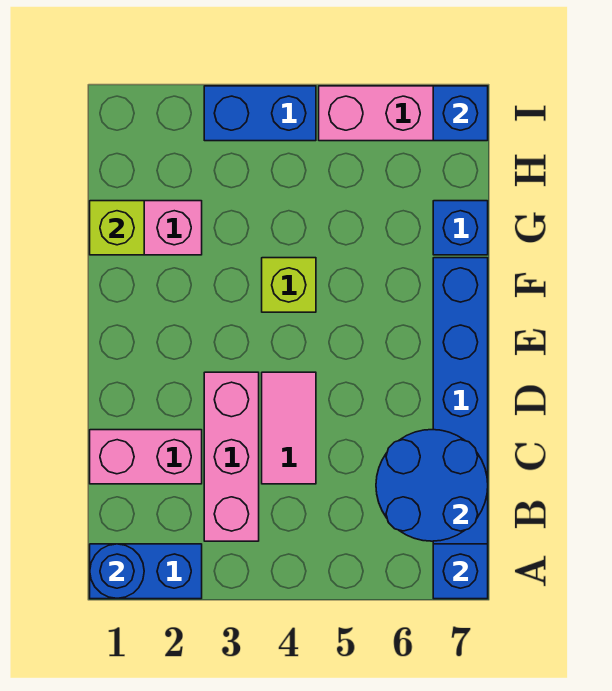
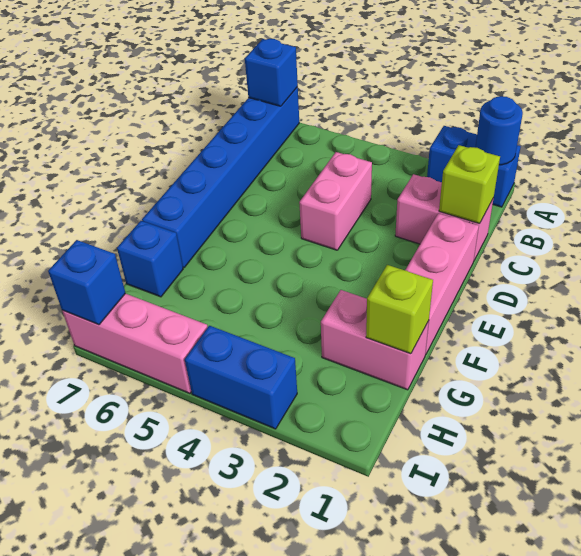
pink brick B3:D3 level 1 -> pink brick D1:F1 level 1
blue round brick B6:C7 level 2 -> none
pink tile C4:D4 level 1 -> pink brick C4:D4 level 1
lime brick F4 level 1 -> lime brick C1 level 2

